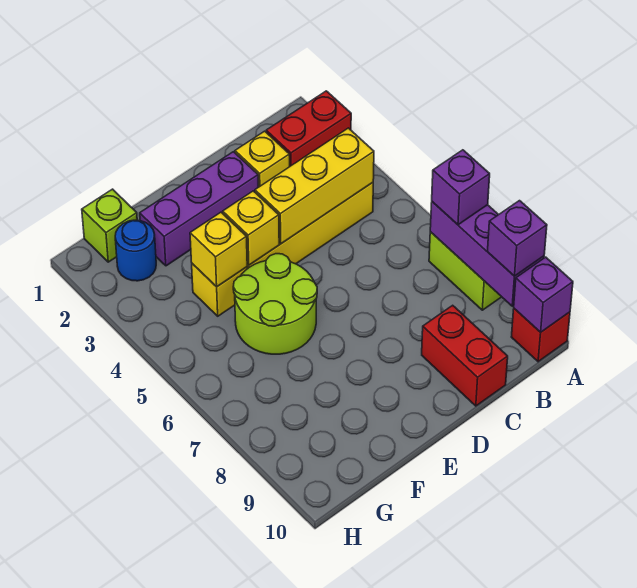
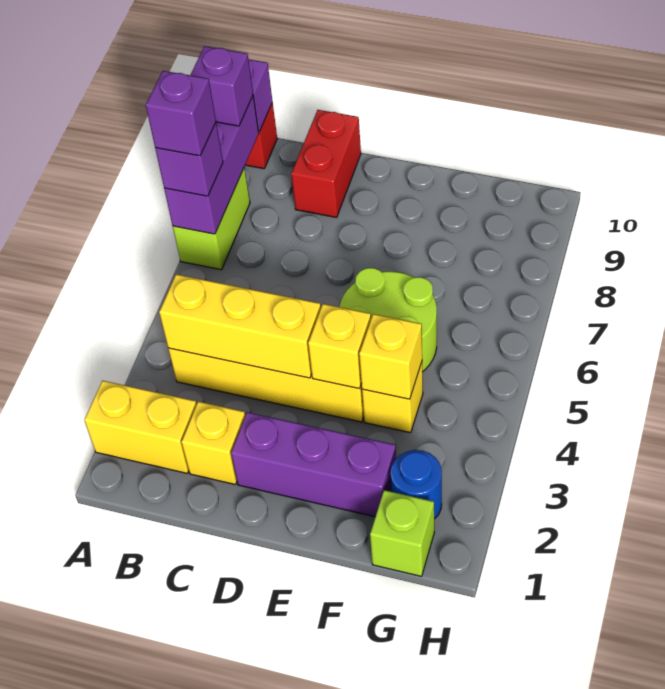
red brick A2:B2 level 1 -> yellow brick A2:B2 level 1
none -> purple brick A7 level 4

